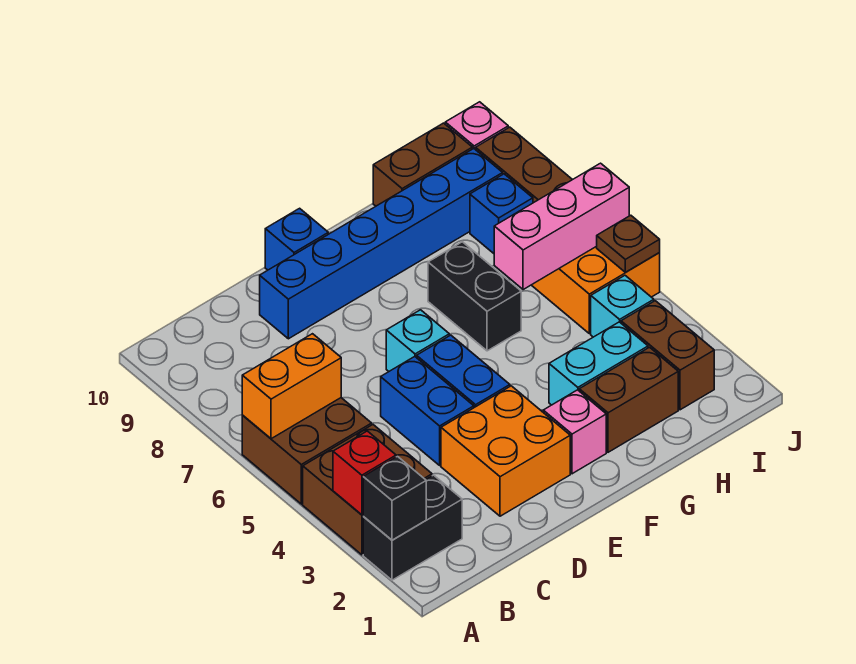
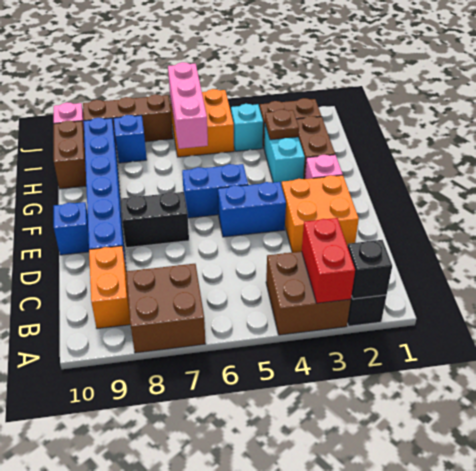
red brick A3 level 2 -> red brick A3:B3 level 2
brown brick A5:B6 level 1 -> brown brick A7:B8 level 1
orange brick A6:B6 level 2 -> orange brick B9:C9 level 1
blue brick D4:D5 level 1 -> blue brick F5:F6 level 1
cyan brick E6 level 1 -> none
black brick G6:G7 level 1 -> black brick E7:E8 level 1
brown plate J5 level 2 -> brown plate H3 level 2

